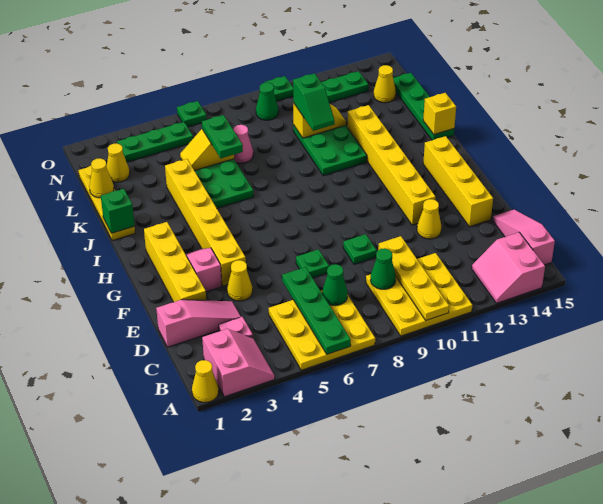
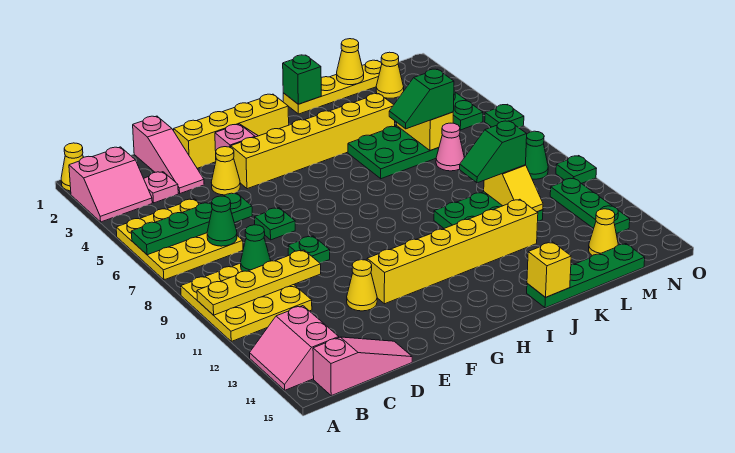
pink slope A13:B14 level 1 top 14 -> pink slope A13:B14 level 1 top B
yellow brick E14:H14 level 1 -> none
green plate K6:L6 level 3 -> green slope K6:L6 level 3 top L

